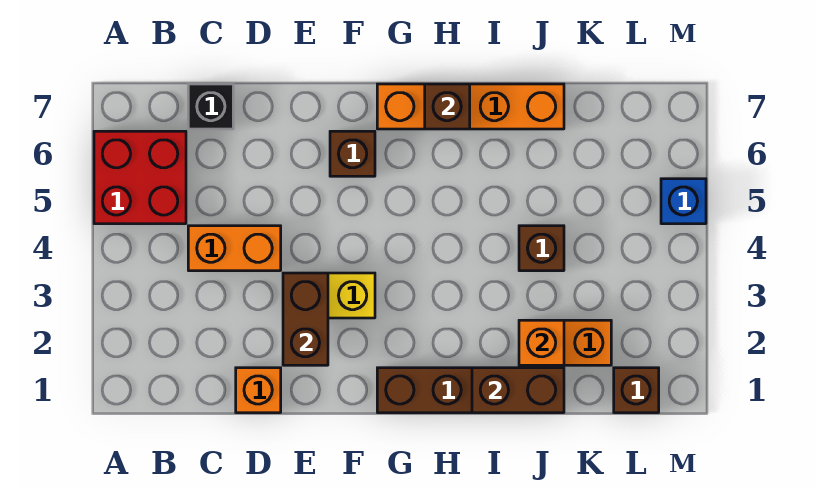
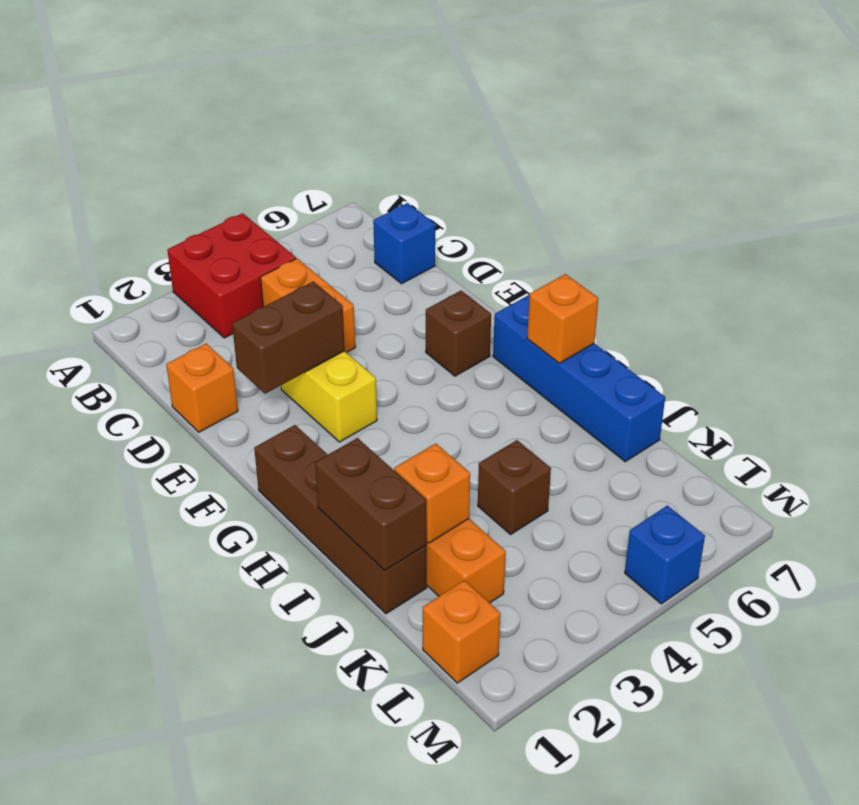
red brick A5:B6 level 1 -> red brick A3:B4 level 1
black brick C7 level 1 -> blue brick C7 level 1
orange brick G7:J7 level 1 -> blue brick G7:J7 level 1
brown brick H7 level 2 -> orange brick H7 level 2
brown brick L1 level 1 -> orange brick L1 level 1

